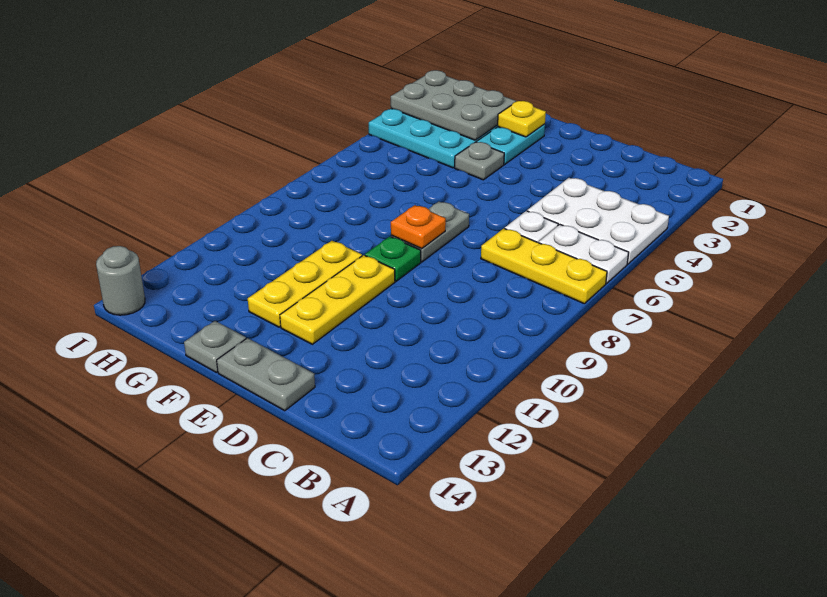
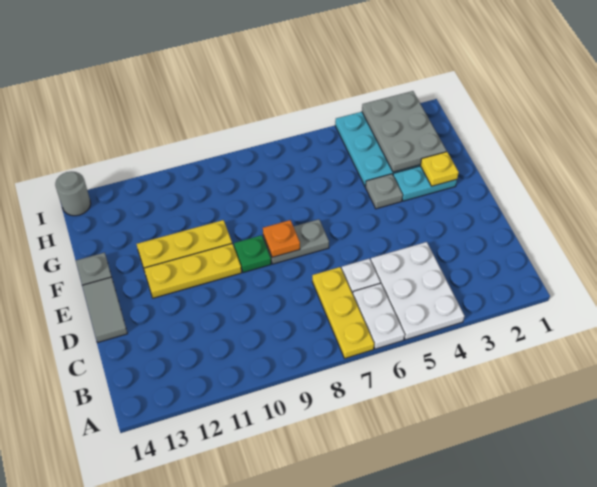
grey plate D14:E14 level 1 -> grey tile D14:E14 level 1

